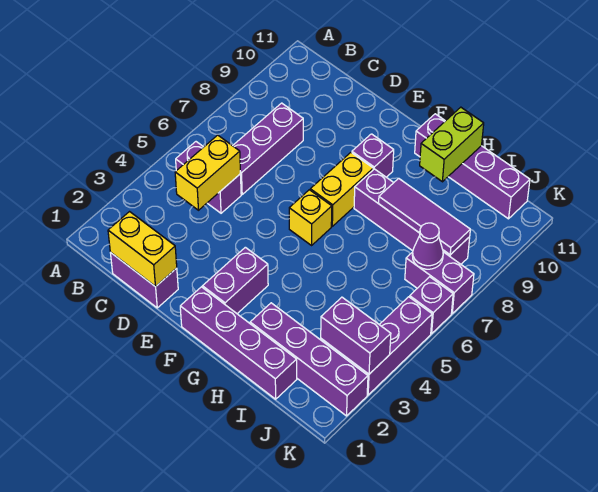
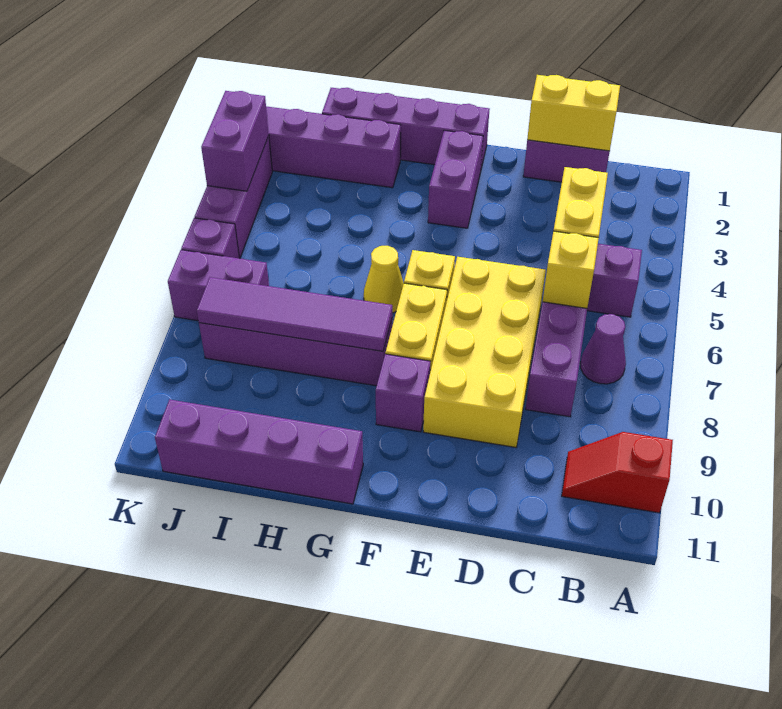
none -> red slope A10:B10 level 1 top A
none -> yellow brick C6 level 2
none -> yellow brick D6:E9 level 1
none -> yellow cone G6 level 1
purple tile H8:J8 level 2 -> purple tile G8:J8 level 2
lime brick H10:H11 level 2 -> none
purple brick J3:K3 level 2 -> purple brick K3:K4 level 2
purple cone J7 level 2 -> purple cone B7 level 1

